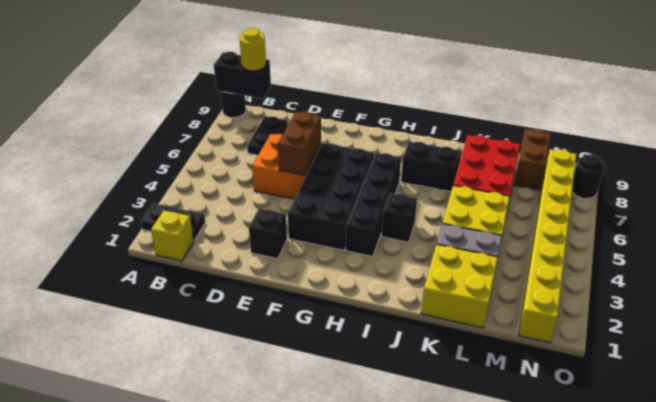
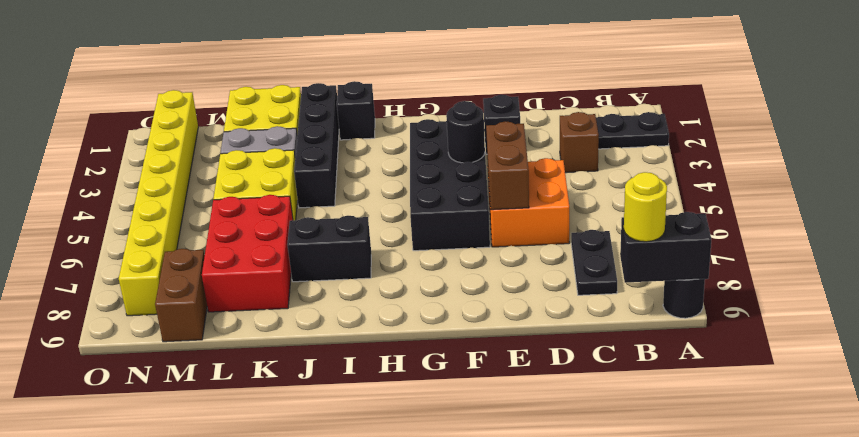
yellow brick B1 level 1 -> none
none -> brown brick C3 level 1
black brick H3:H6 level 1 -> black brick J1:J4 level 1
black brick I4 level 1 -> black brick I1 level 1
black round brick O8 level 1 -> black round brick F4 level 2

